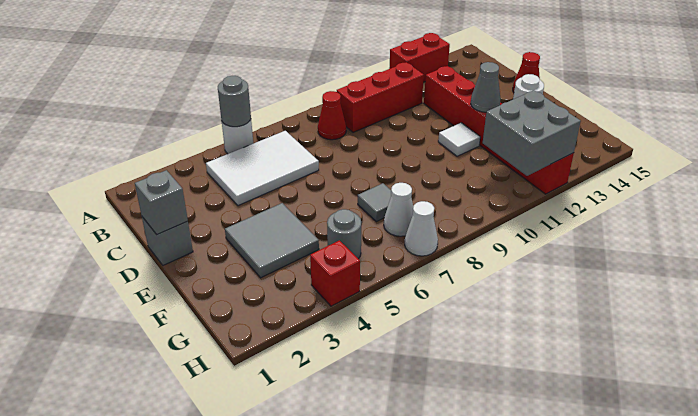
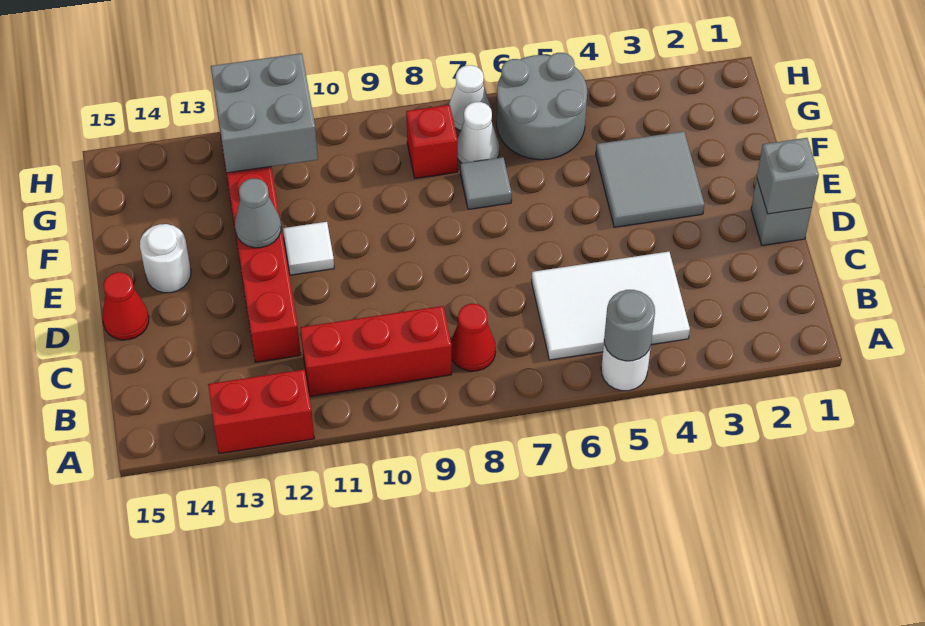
grey round brick G5 level 1 -> grey round brick G5:H6 level 1
red brick H4 level 1 -> red brick G8 level 1

